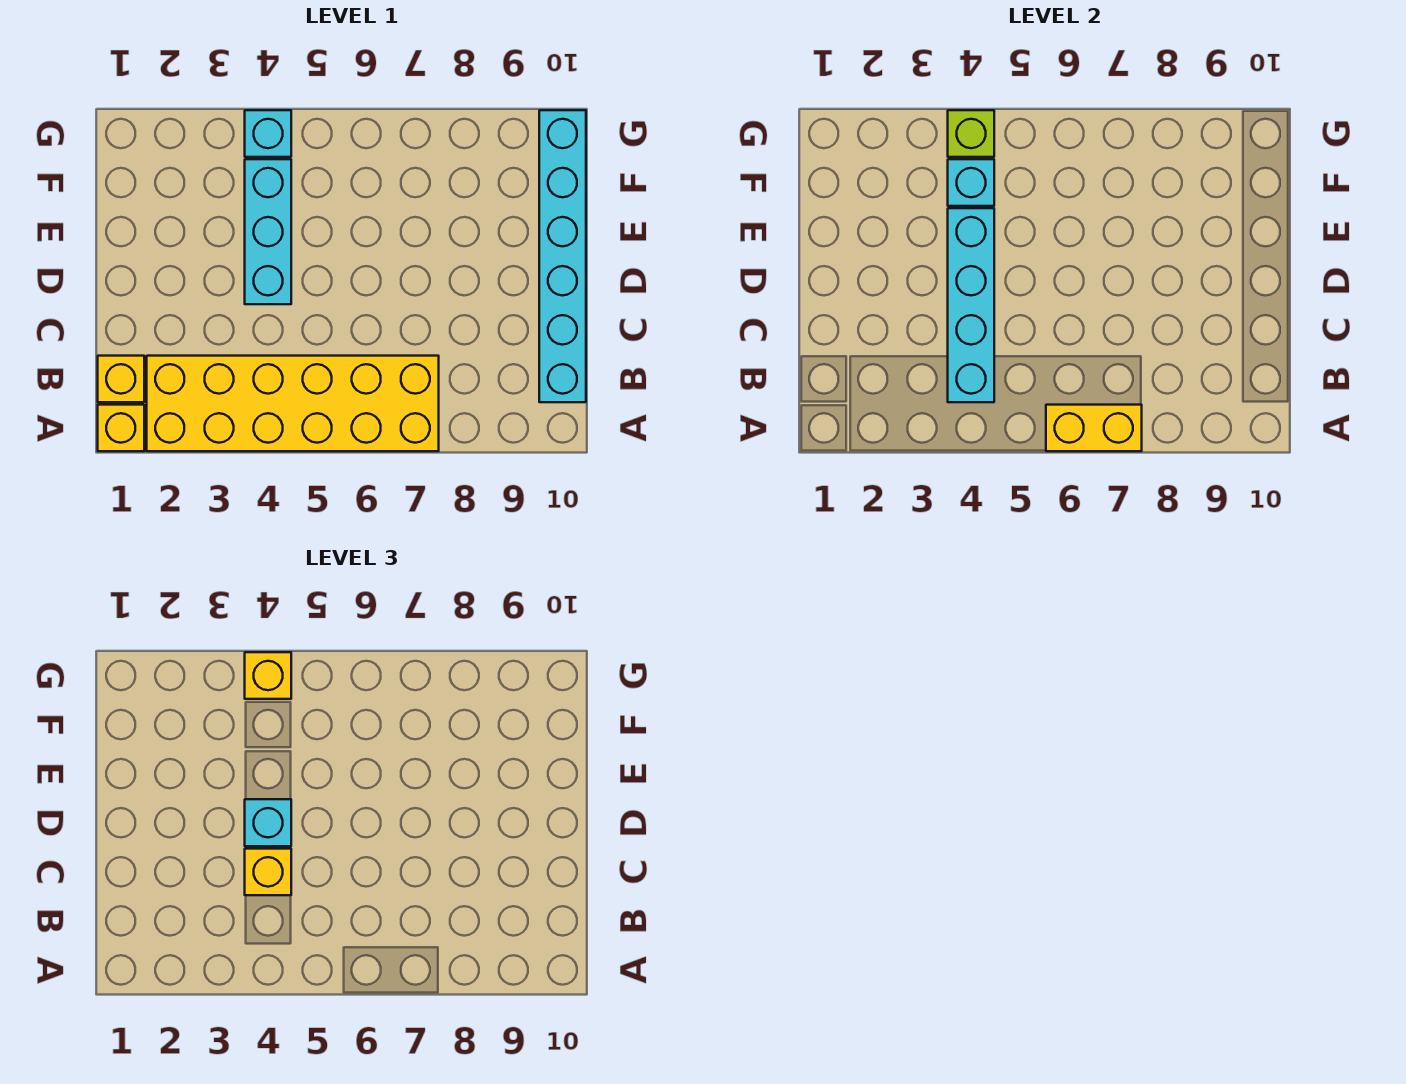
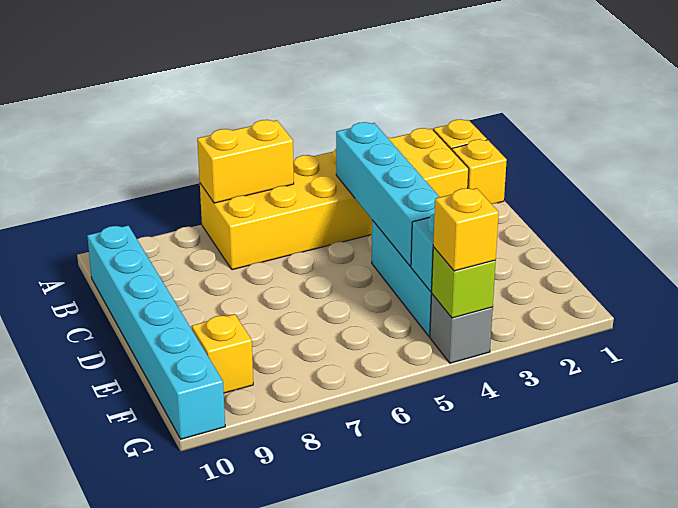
yellow brick C4 level 3 -> yellow brick F9 level 1
cyan brick D4 level 3 -> none
cyan brick G4 level 1 -> grey brick G4 level 1

